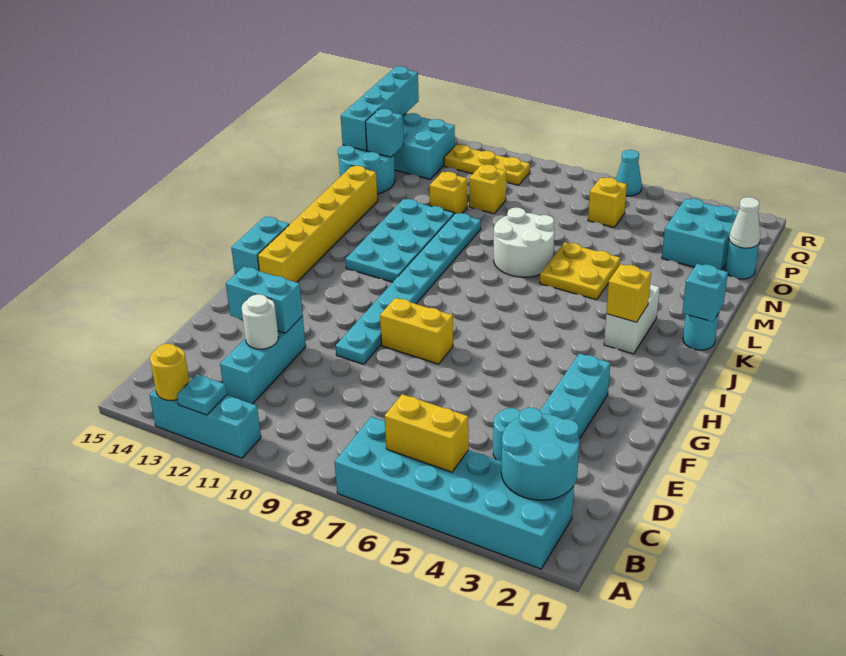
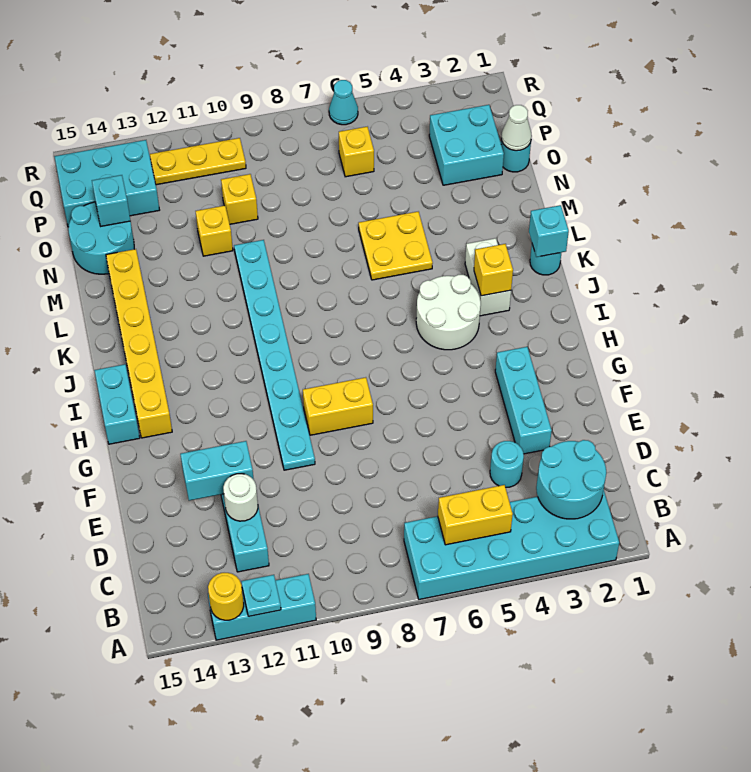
cyan plate J11:M12 level 1 -> none
white round brick L7:M8 level 1 -> white round brick I4:J5 level 1
cyan brick O15:R15 level 2 -> none

